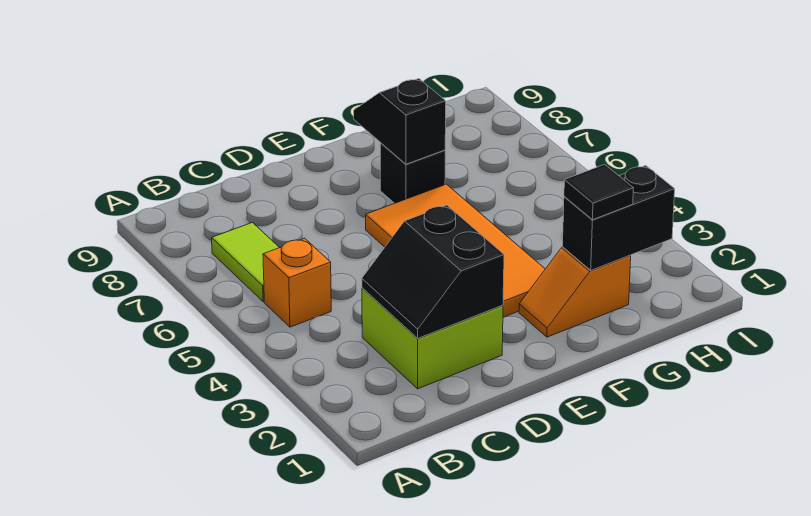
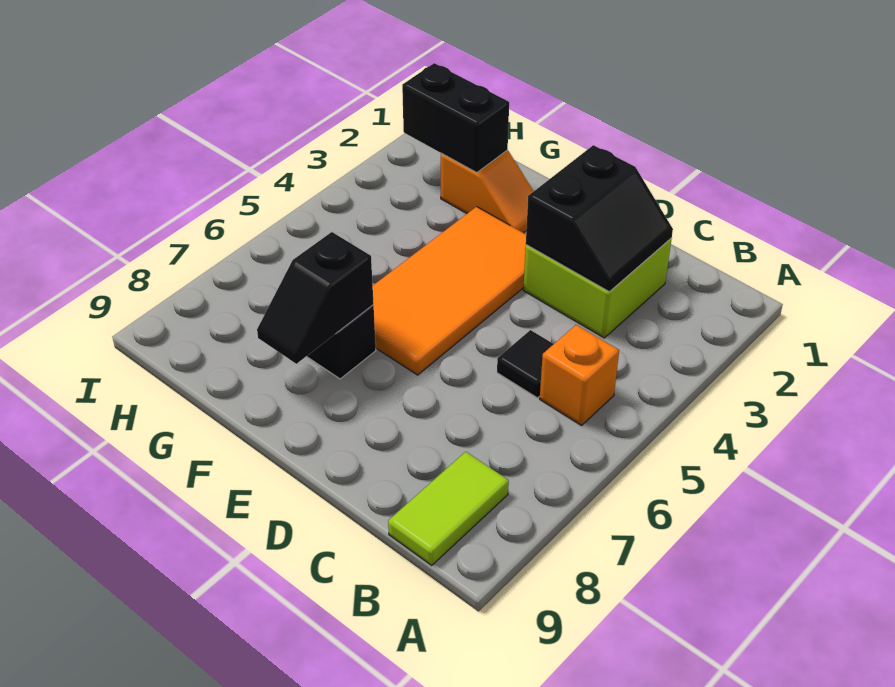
lime tile B6:B7 level 1 -> lime tile B8:B9 level 1
black tile G2 level 3 -> black tile C5 level 1

